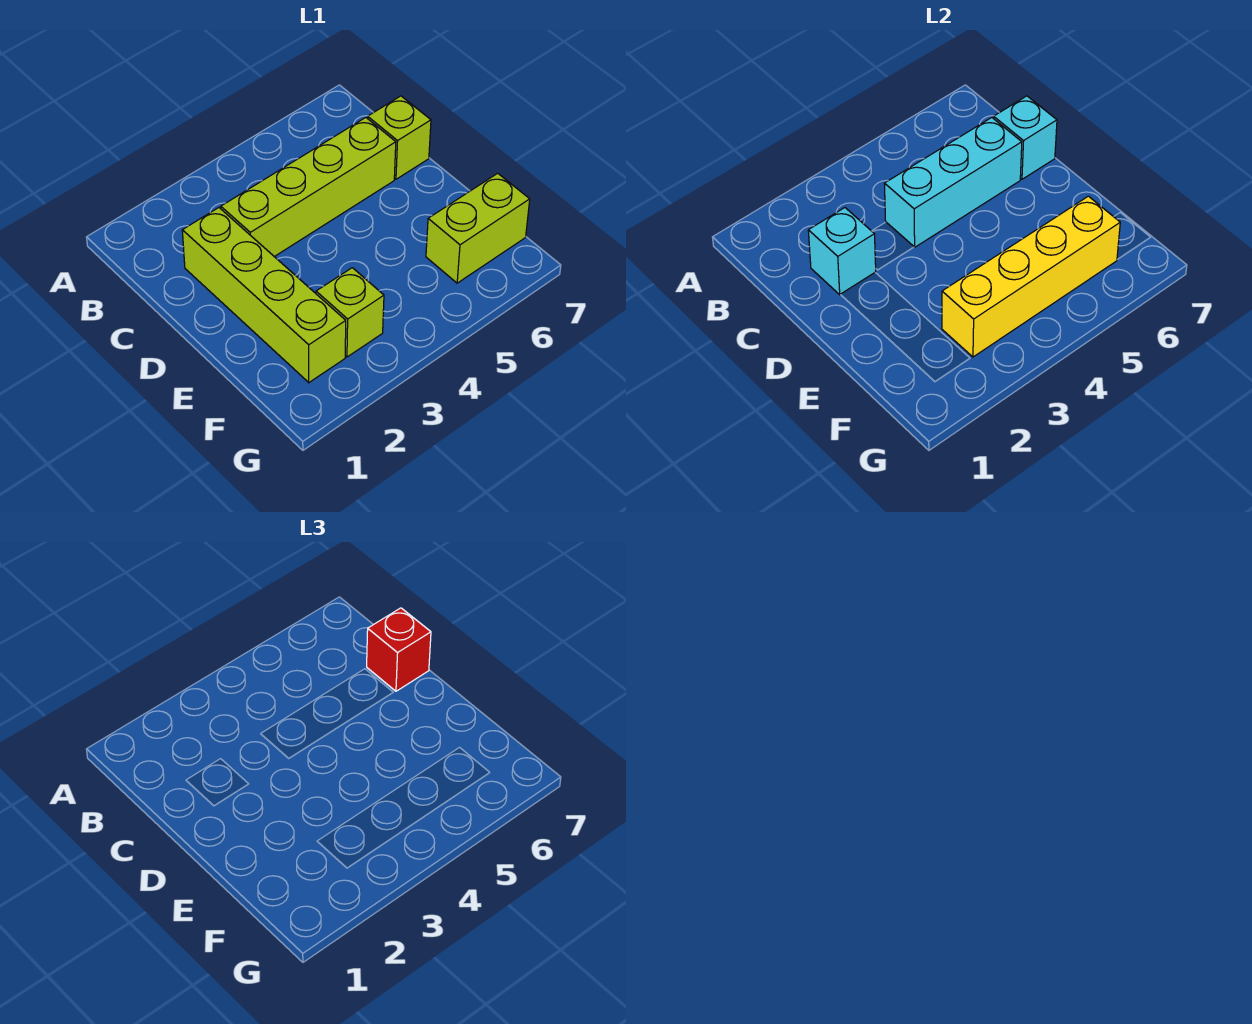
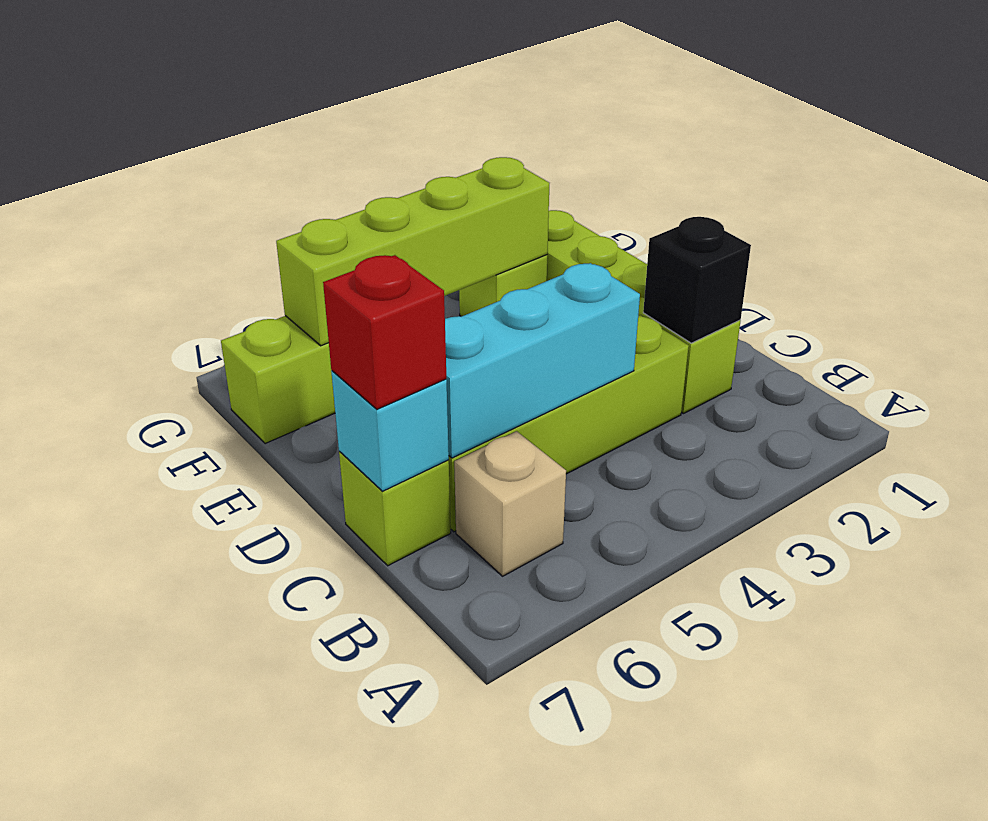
none -> tan brick B6 level 1
cyan brick C2 level 2 -> black brick C2 level 2
yellow brick F3:F6 level 2 -> lime brick F3:F6 level 2

